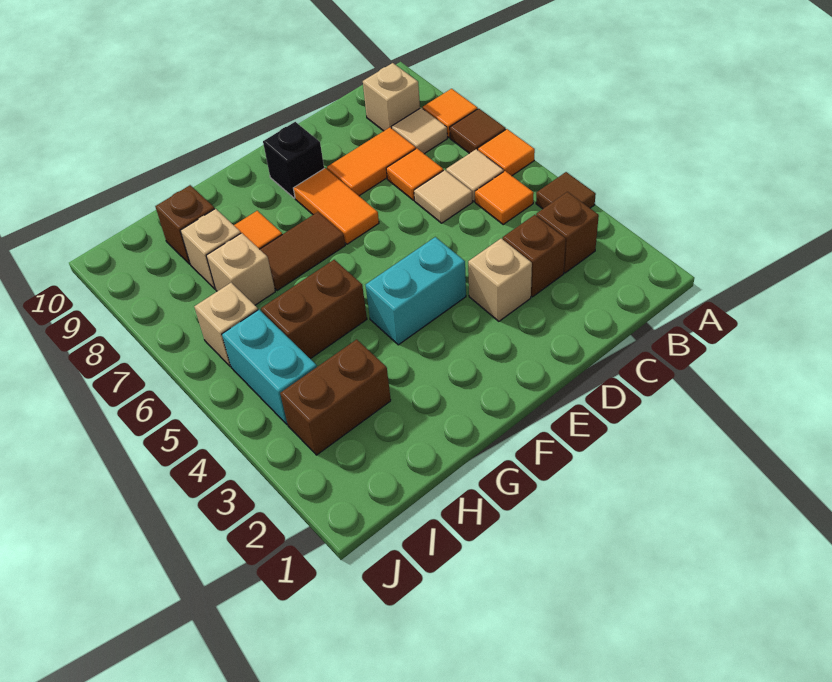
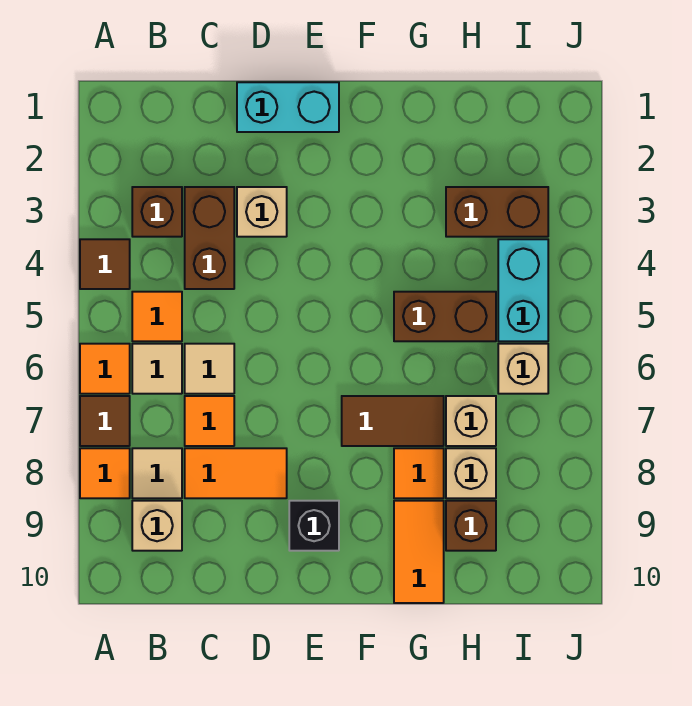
brown brick C3 level 1 -> brown brick C3:C4 level 1
cyan brick E4:F4 level 1 -> cyan brick D1:E1 level 1
orange tile E7:E8 level 1 -> orange tile G9:G10 level 1

